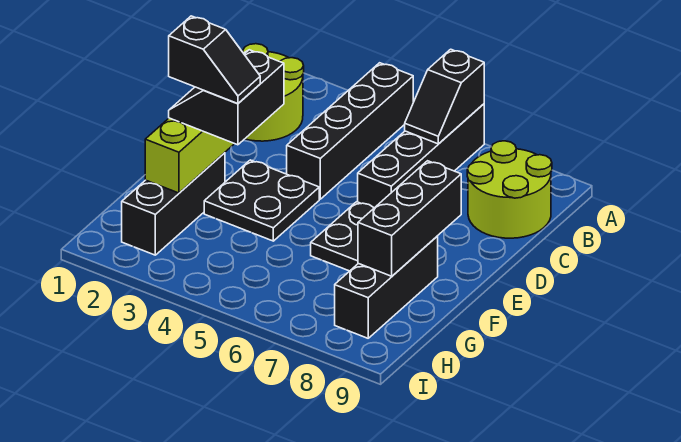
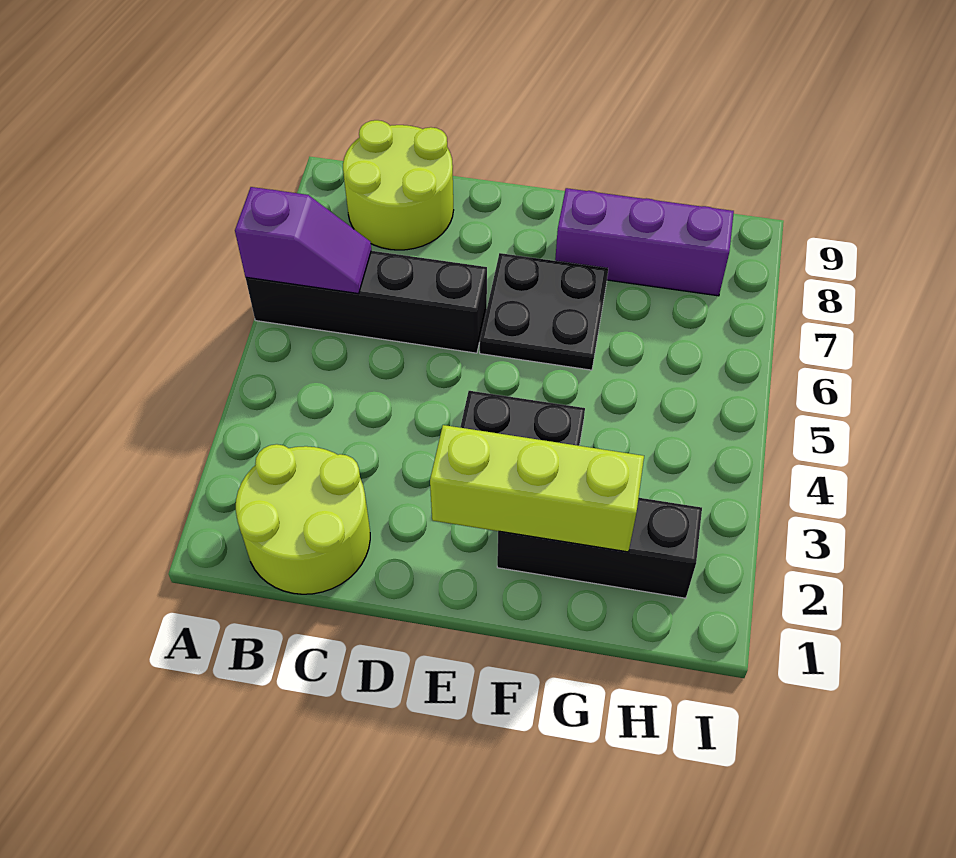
black brick A4:D4 level 1 -> none
black slope A6:B6 level 2 top A -> purple slope A6:B6 level 2 top A
black slope E2:F3 level 3 top 3 -> none
black brick E8:G8 level 2 -> none
black slope F2:F3 level 4 top 2 -> none
black brick F8:H8 level 1 -> purple brick F8:H8 level 1

